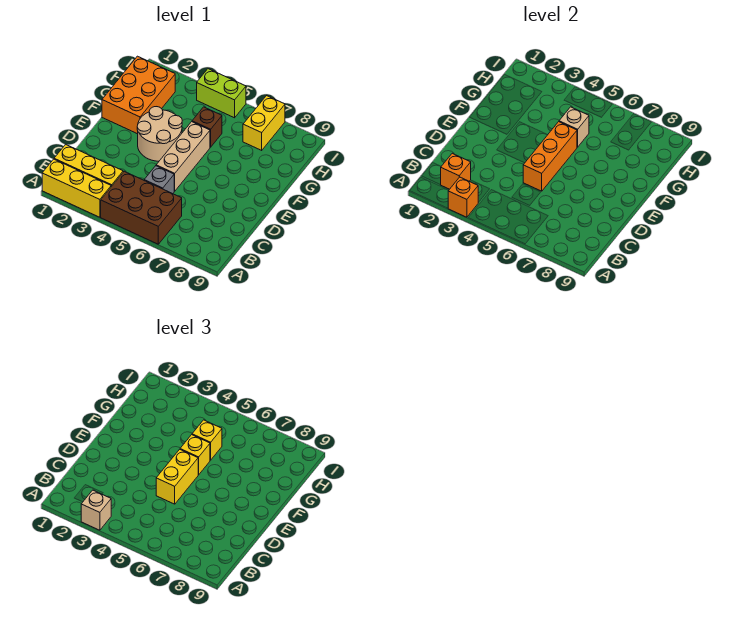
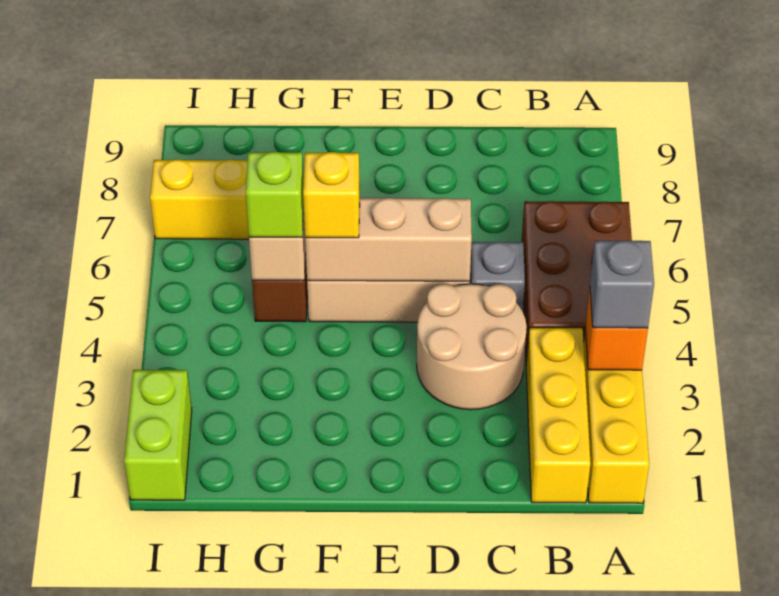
tan brick A3 level 3 -> grey brick A3 level 3
orange brick B2 level 2 -> none
orange brick D5:F5 level 2 -> tan brick D5:F5 level 2
yellow brick D5:E5 level 3 -> none
tan round brick E3:F4 level 1 -> tan round brick C3:D4 level 1
orange brick F1:H2 level 1 -> none
yellow brick G5 level 3 -> lime brick G5 level 3
lime brick I4:I5 level 1 -> lime brick I1:I2 level 1

